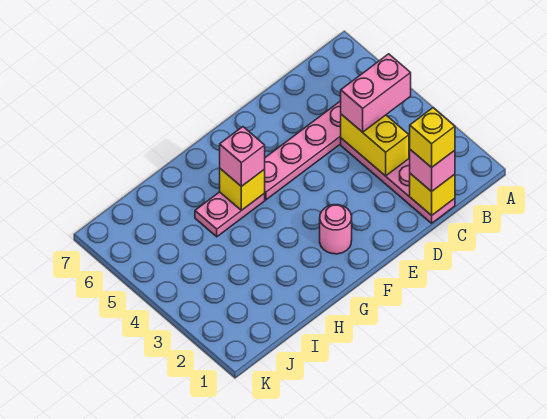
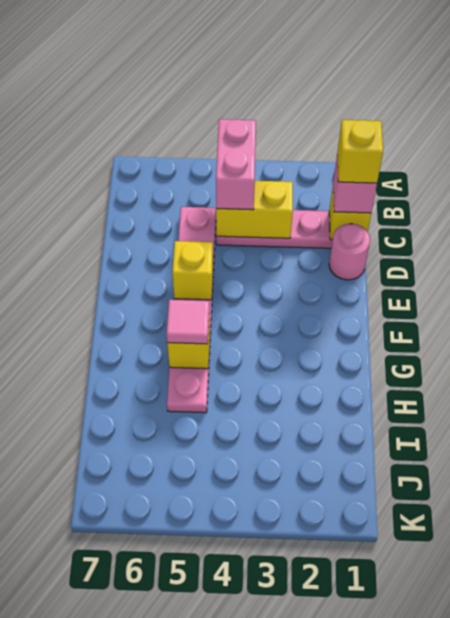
none -> yellow brick E5 level 2
pink round brick F2 level 1 -> pink round brick D1 level 1
pink brick G5 level 3 -> pink tile G5 level 3

